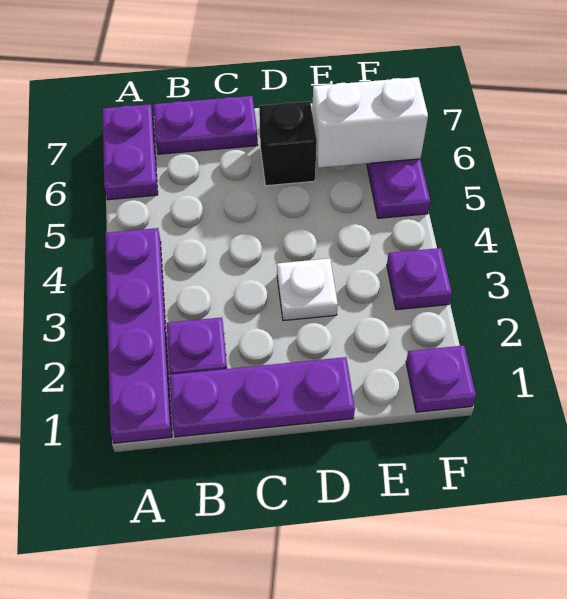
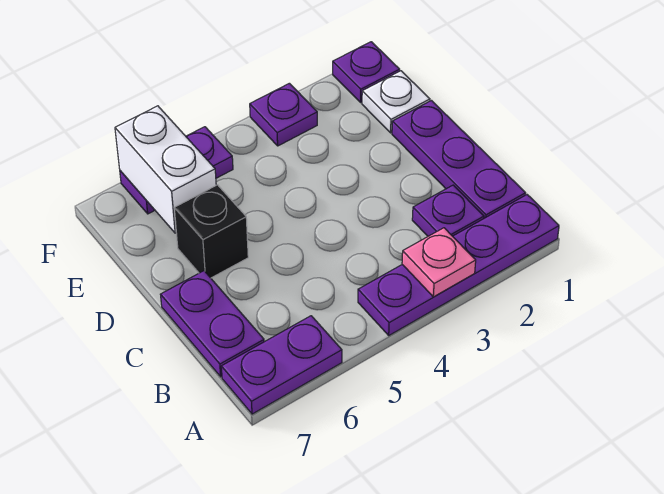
none -> pink plate A3 level 2
white plate D3 level 1 -> white plate E1 level 1

